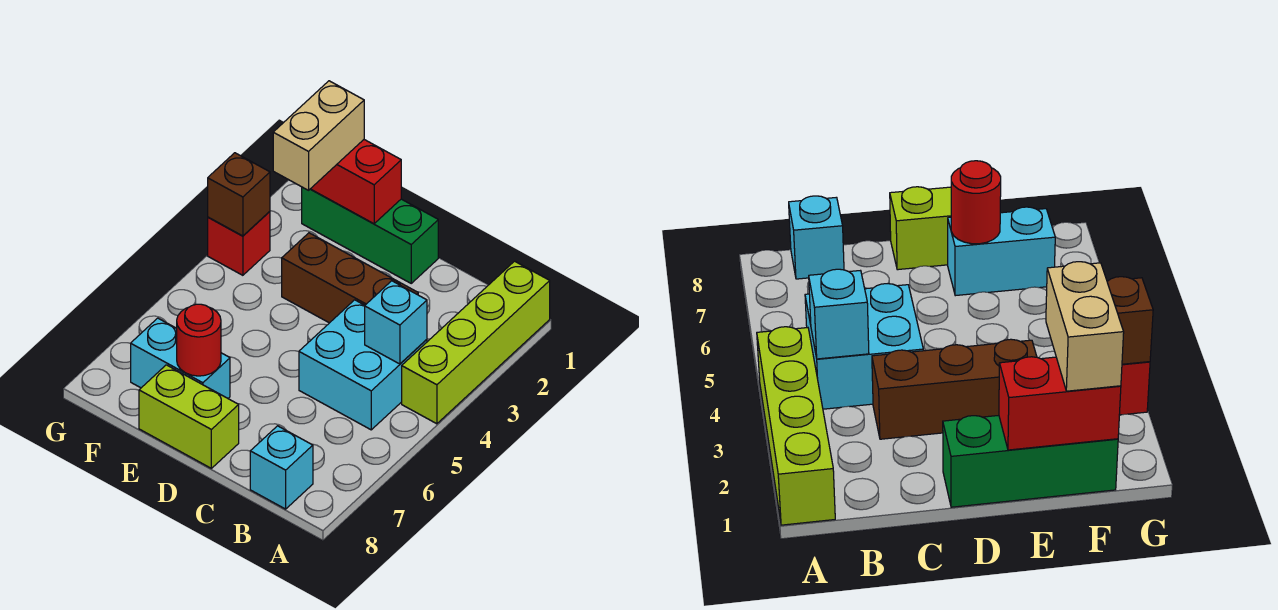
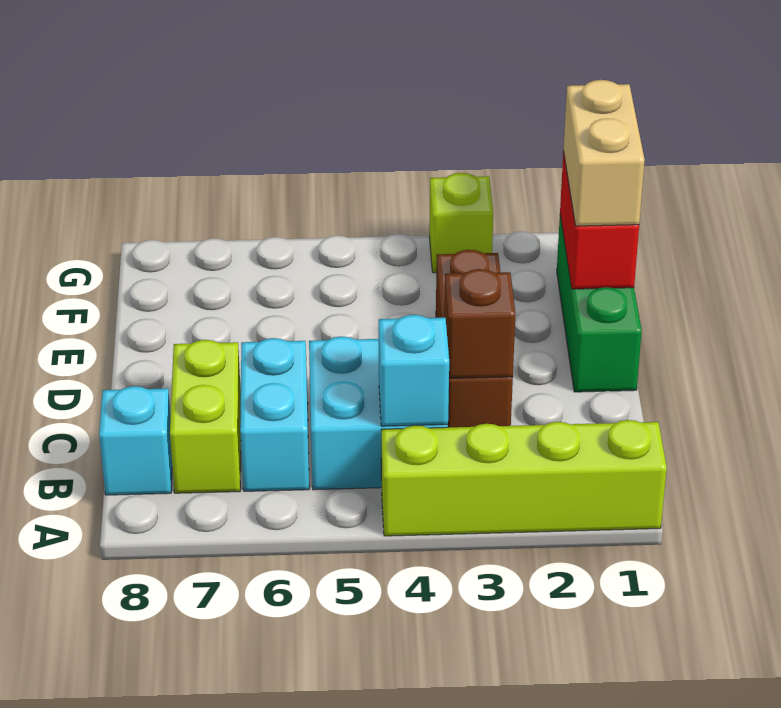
lime brick D8:E8 level 1 -> lime brick B7:C7 level 1
cyan brick E7:F7 level 1 -> cyan brick B6:C6 level 1
red round brick E7 level 2 -> none
tan brick F1:F2 level 3 -> tan brick E1:F1 level 3
red brick G3 level 1 -> lime brick G3 level 1
brown brick G3 level 2 -> brown brick C3 level 2

